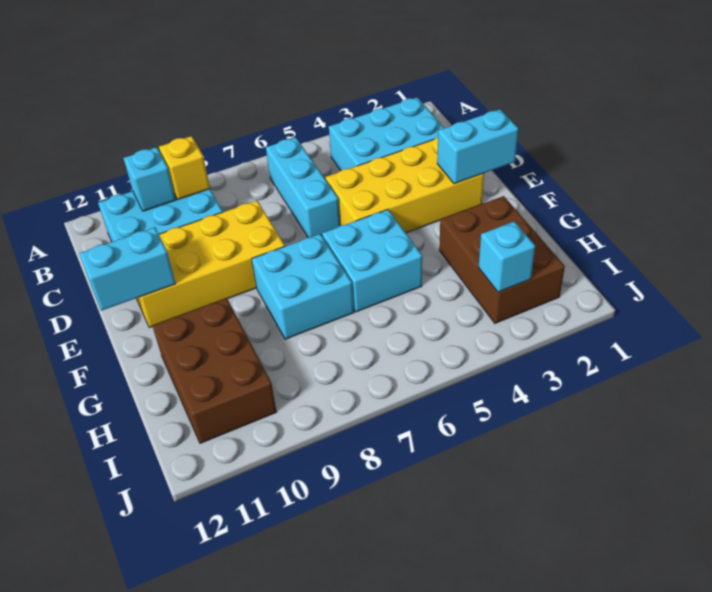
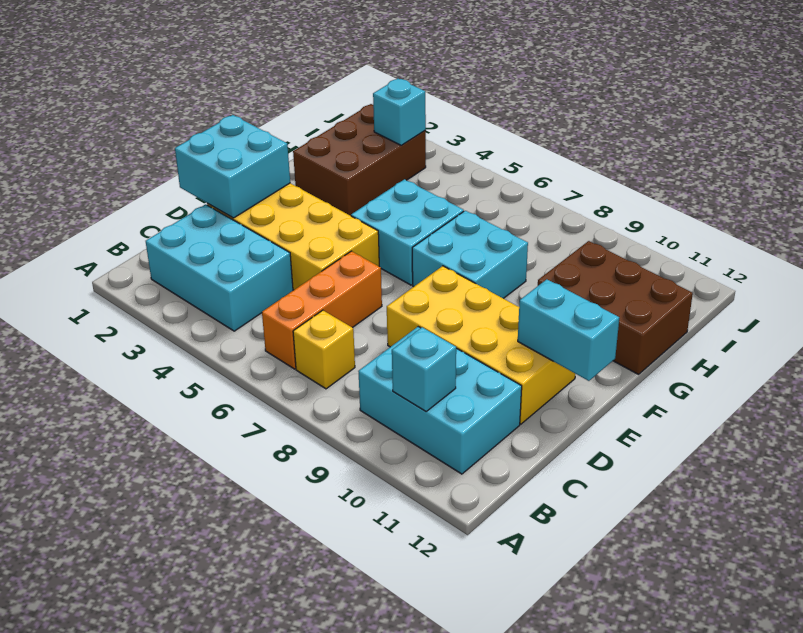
cyan brick B6:D6 level 1 -> orange brick B6:D6 level 1
yellow brick B9 level 2 -> yellow brick B7 level 1
cyan brick E1:E2 level 2 -> cyan brick D1:E2 level 2
brown brick G10:I11 level 1 -> brown brick G10:H12 level 1

